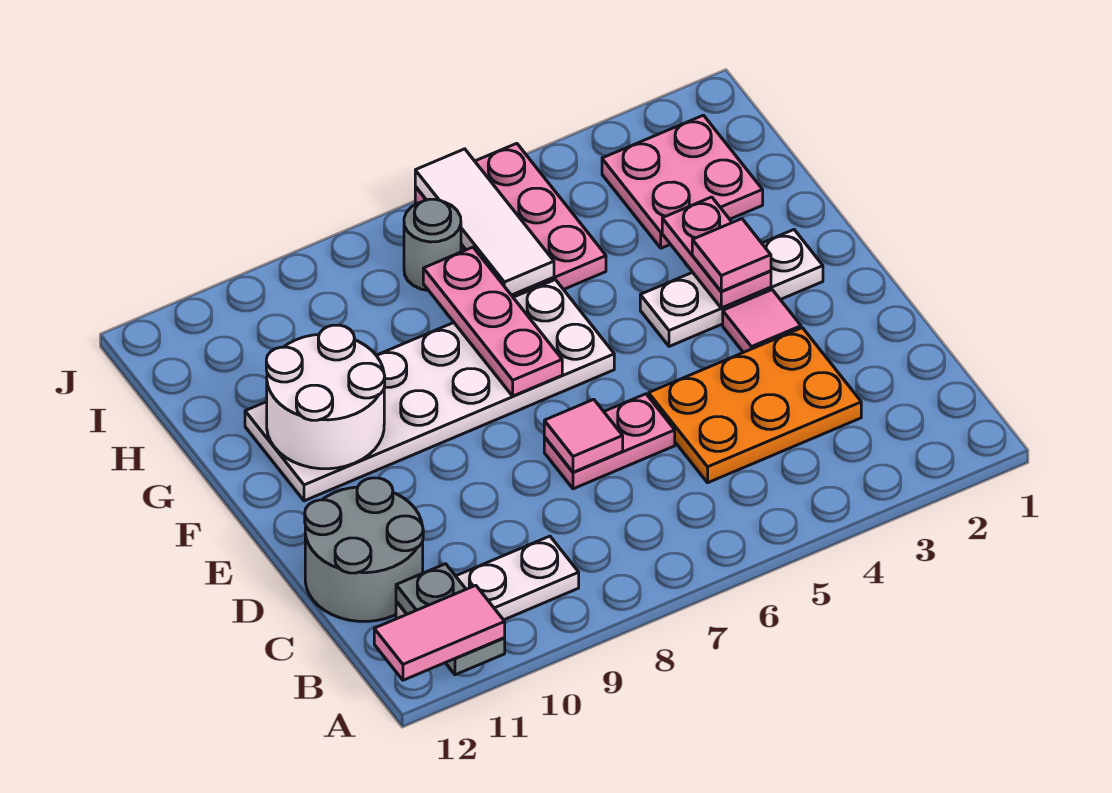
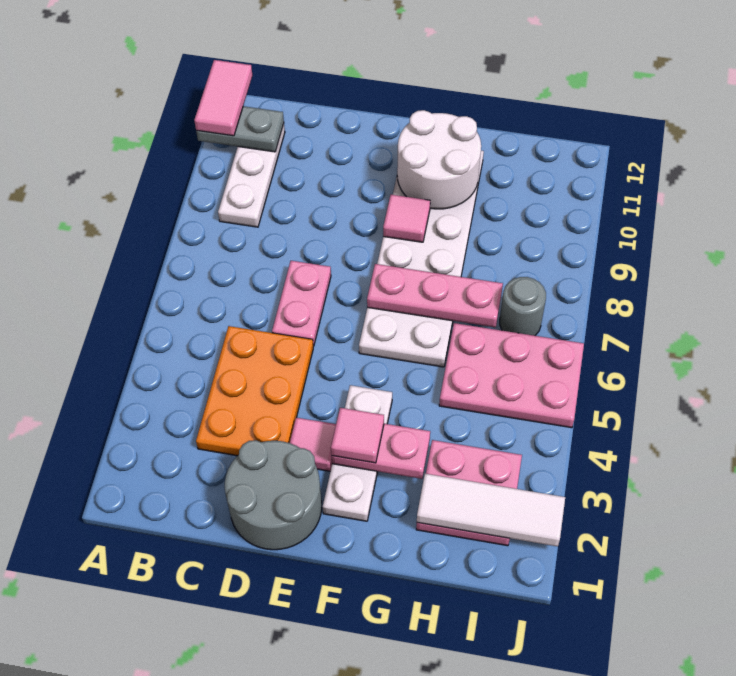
grey round brick C11:D12 level 1 -> grey round brick D1:E2 level 1
pink tile D7 level 2 -> pink tile F9 level 2
white tile H6:J6 level 2 -> white tile H2:J2 level 2

